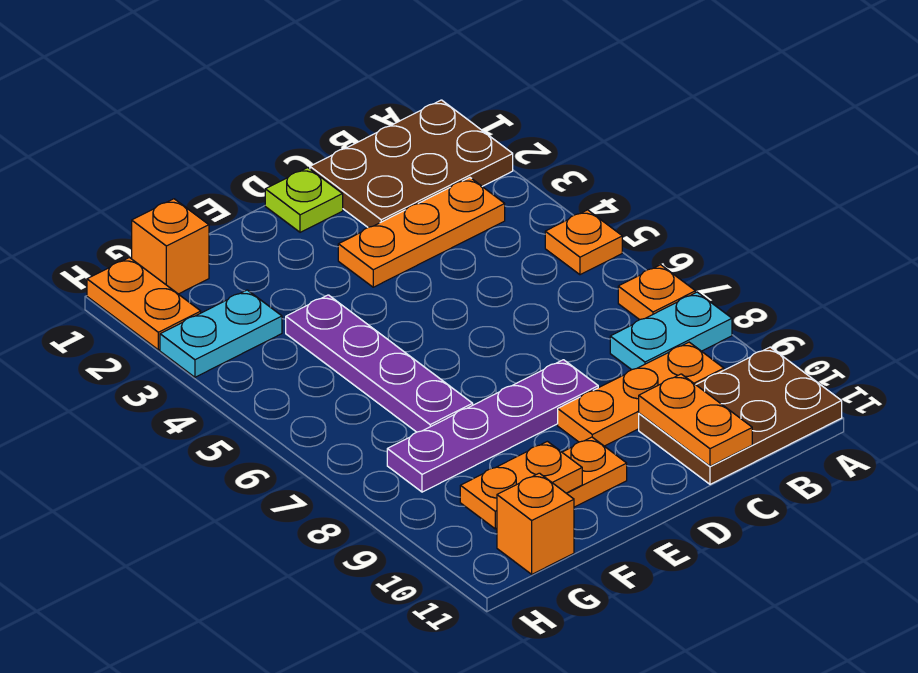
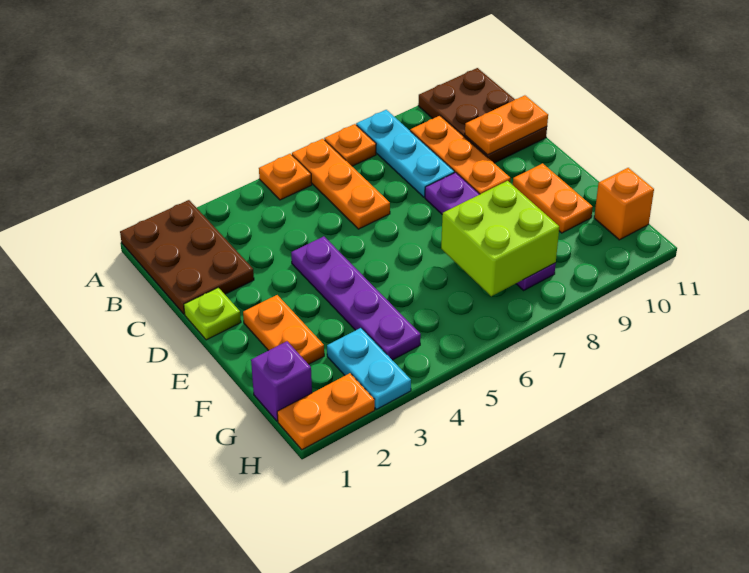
cyan plate A8:B8 level 1 -> cyan plate A8:C8 level 1
orange plate B3:D3 level 1 -> orange plate A6:C6 level 1
purple plate F4:F7 level 1 -> purple plate D4:G4 level 1
none -> lime brick F7:G8 level 2
orange plate F10:G10 level 2 -> orange plate E2:F2 level 1
orange brick G1 level 1 -> purple brick G1 level 1

